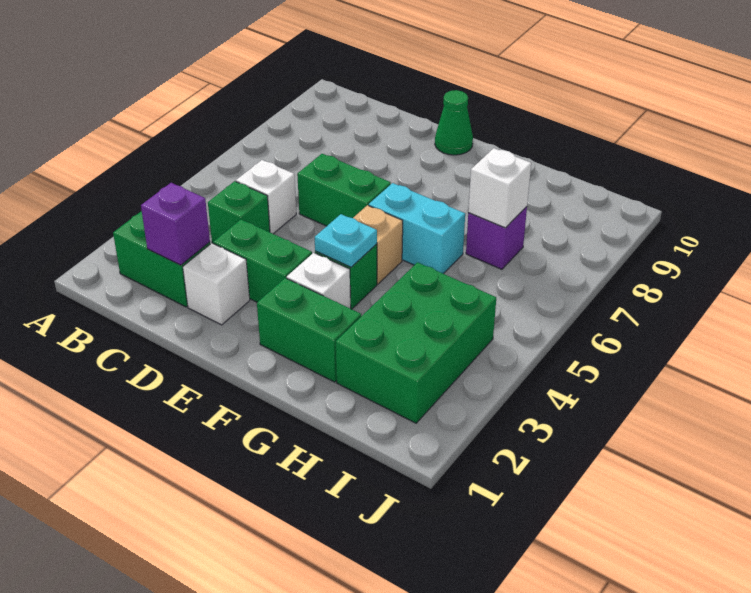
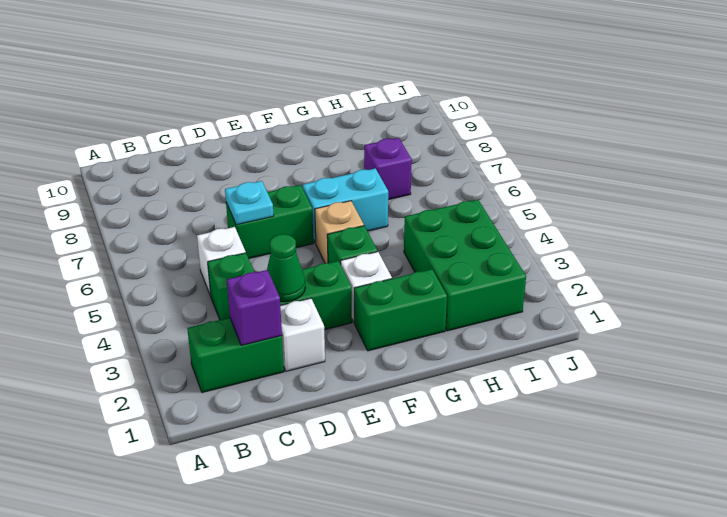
green cone E10 level 1 -> green cone D3 level 2
cyan plate F4 level 2 -> cyan plate D6 level 2
white brick H7 level 2 -> none

